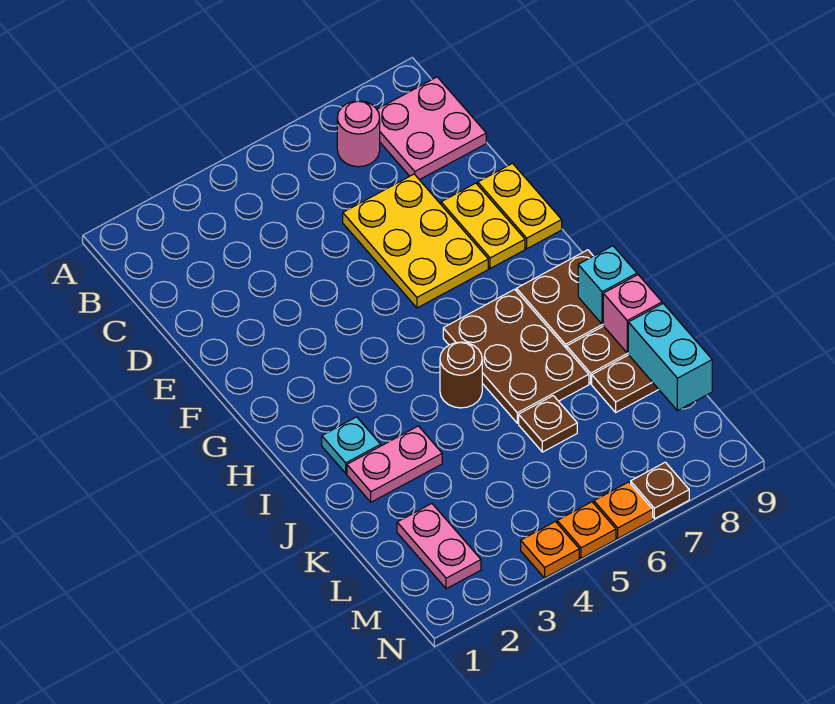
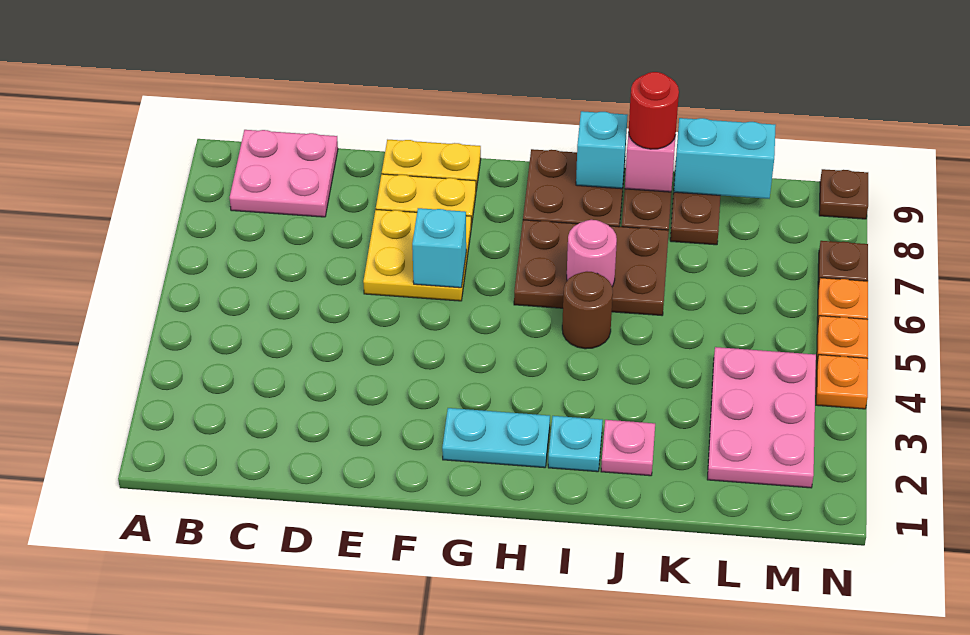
pink round brick B7 level 1 -> pink round brick I6 level 2
yellow plate D6:F7 level 1 -> yellow plate E6:F7 level 1
none -> cyan brick F6 level 2
none -> cyan plate G2:H2 level 1
pink plate J2:J3 level 1 -> pink plate J2 level 1
none -> red round brick J9 level 3
brown plate K6 level 1 -> brown plate N9 level 1
pink plate L2:M2 level 1 -> pink plate L2:M4 level 1

